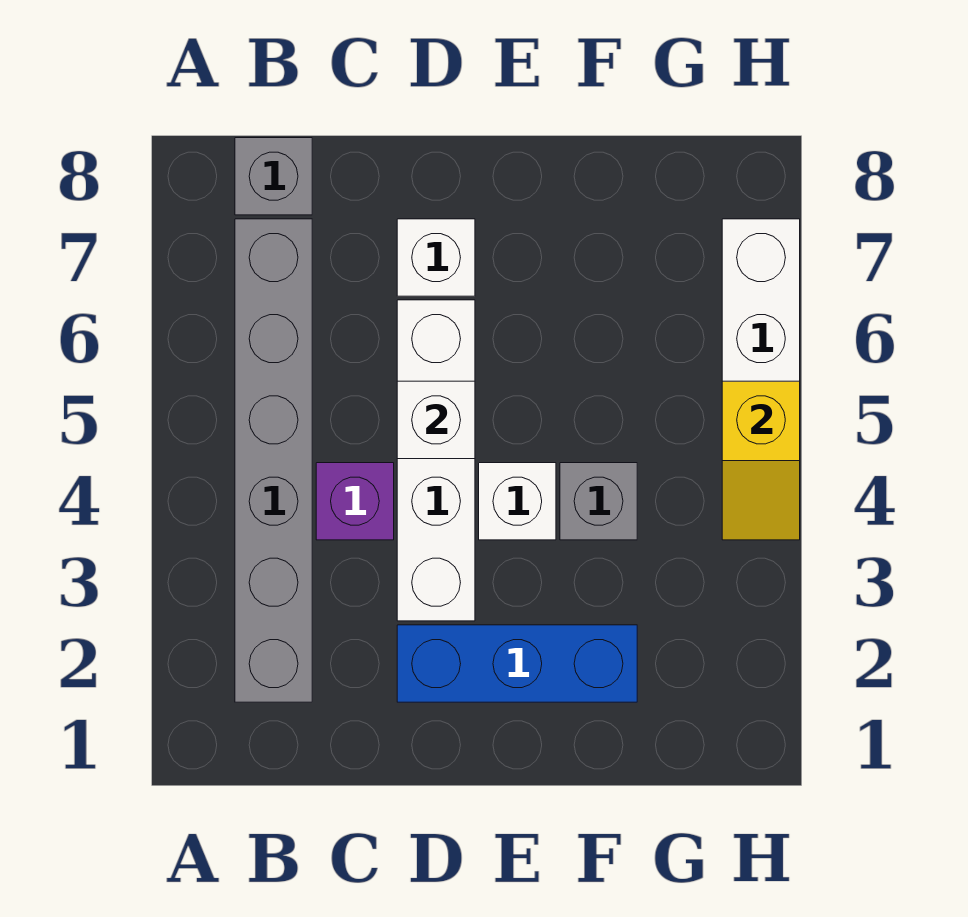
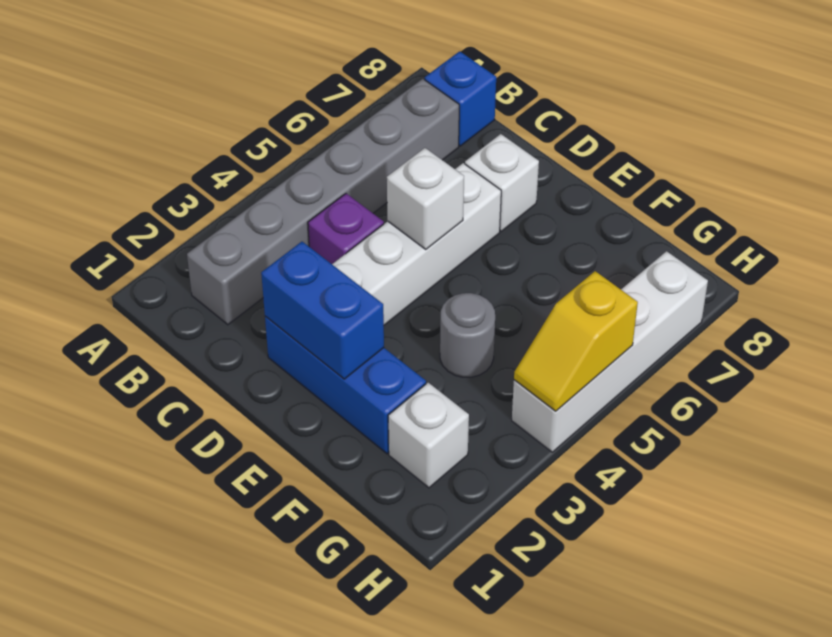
grey brick B8 level 1 -> blue brick B8 level 1
none -> blue brick D2:E2 level 2
white brick E4 level 1 -> white brick G2 level 1
grey brick F4 level 1 -> grey round brick F4 level 1

